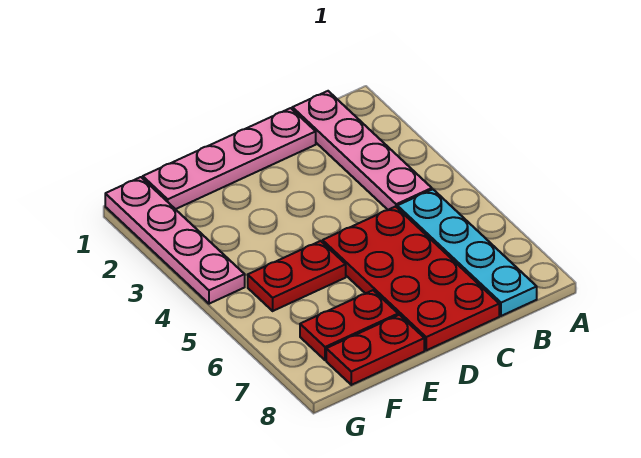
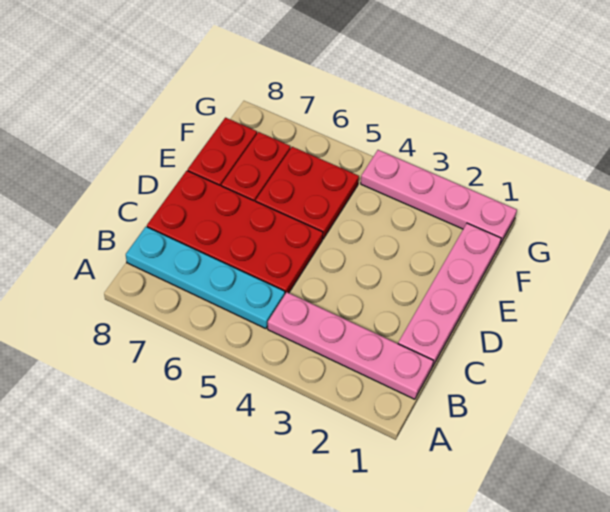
red plate E5:F5 level 1 -> red plate E5:F6 level 1

